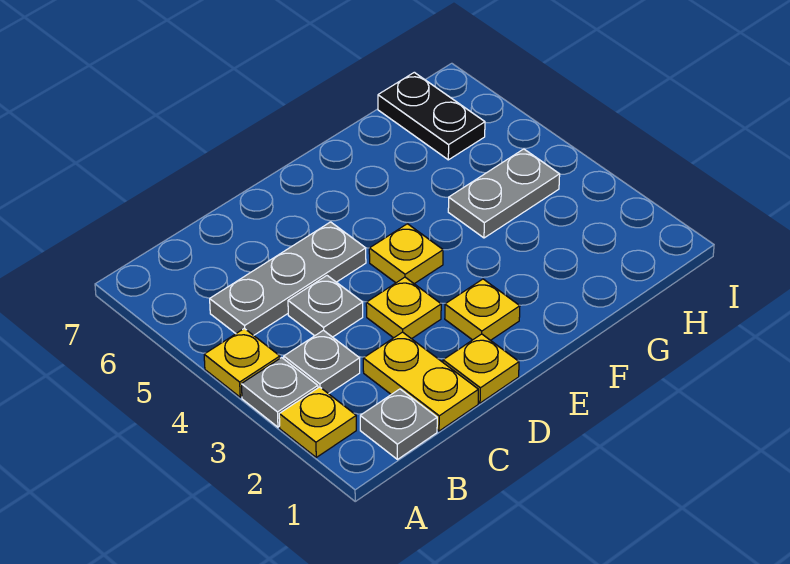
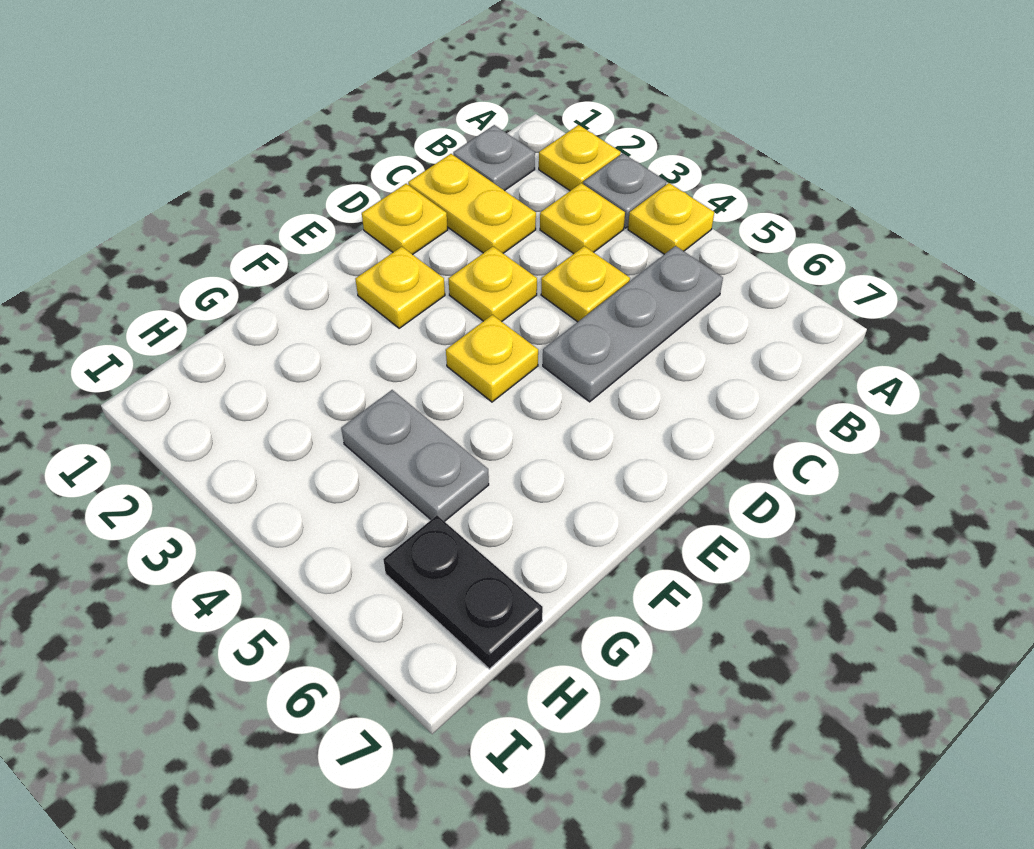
grey plate B3 level 1 -> yellow plate B3 level 1
grey plate C4 level 1 -> yellow plate C4 level 1
grey plate G4:H4 level 1 -> grey plate G4:G5 level 1

